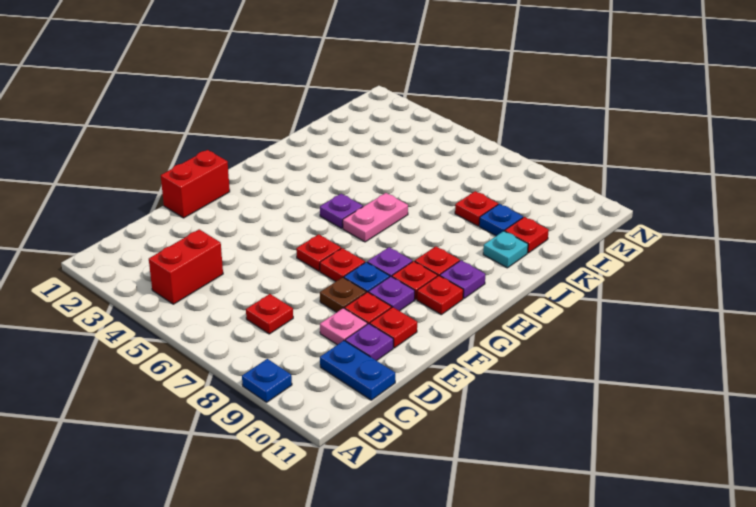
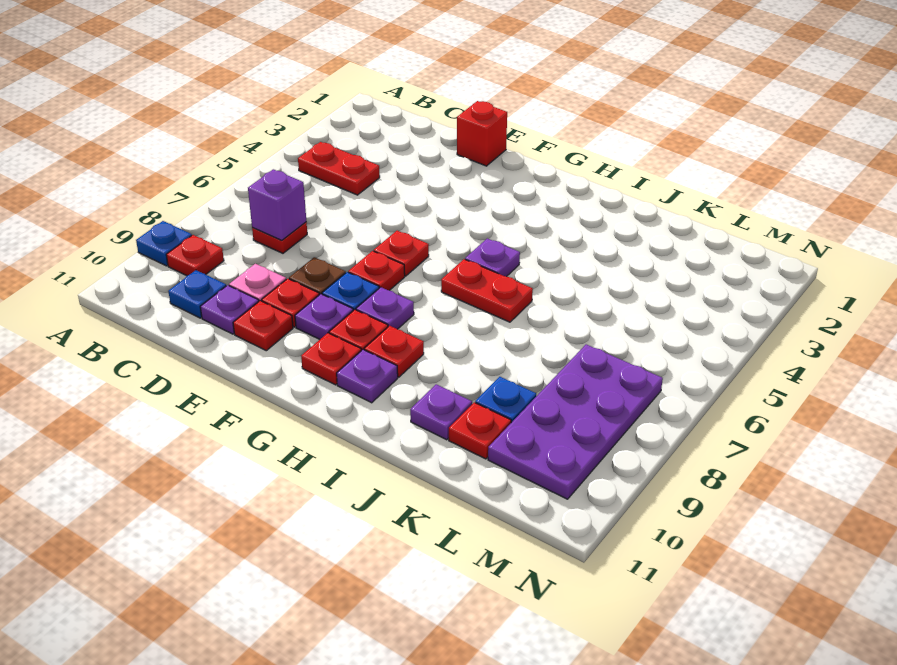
red brick B4:C4 level 1 -> red plate B4:C4 level 1
none -> purple brick C7 level 2
blue plate C10:C11 level 1 -> blue plate C10 level 1
red brick E1:F1 level 1 -> red brick E1 level 1
pink plate H6:I6 level 1 -> red plate H6:I6 level 1
cyan plate J10 level 1 -> purple plate J10 level 1
red plate K8 level 1 -> red plate B9 level 1
none -> purple plate L7:M10 level 1

